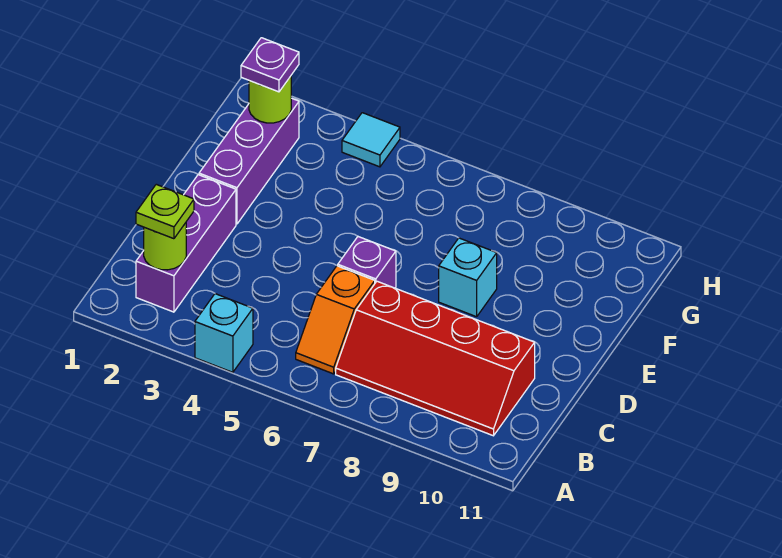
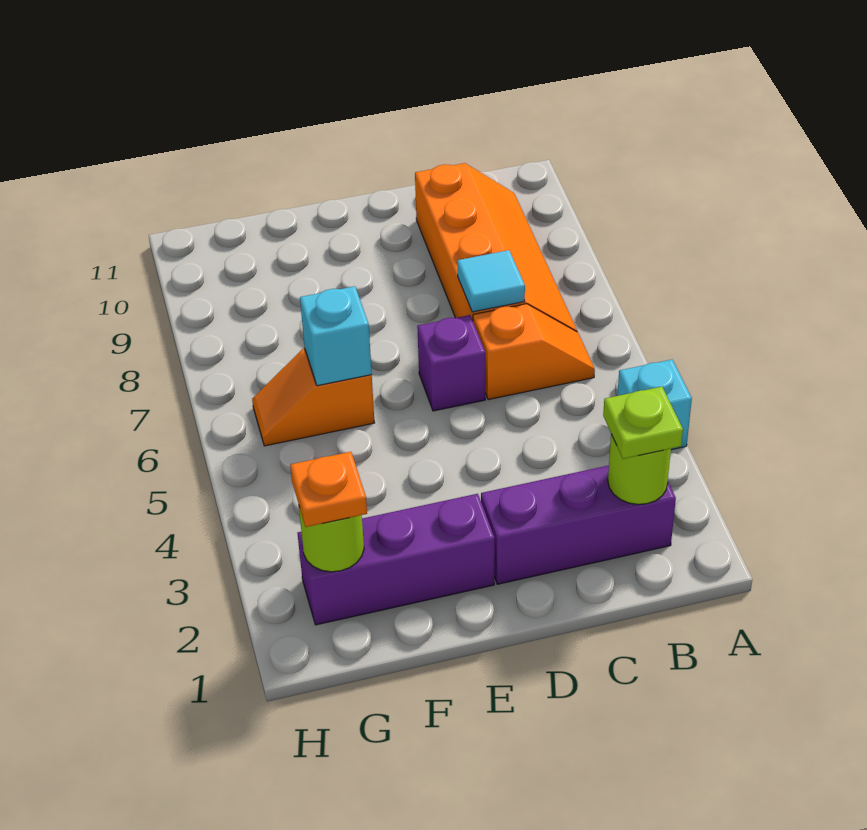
red slope B7:C10 level 1 top C -> orange slope B7:C10 level 1 top C
cyan brick E8 level 1 -> cyan brick F6 level 2
none -> orange slope F6:G6 level 1 top F
purple plate G2 level 3 -> orange plate G2 level 3
cyan tile H4 level 1 -> cyan tile C7 level 2

